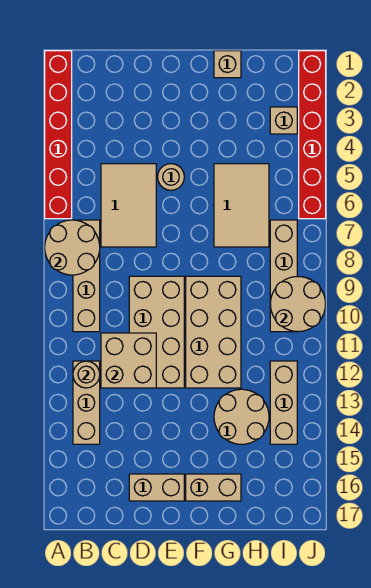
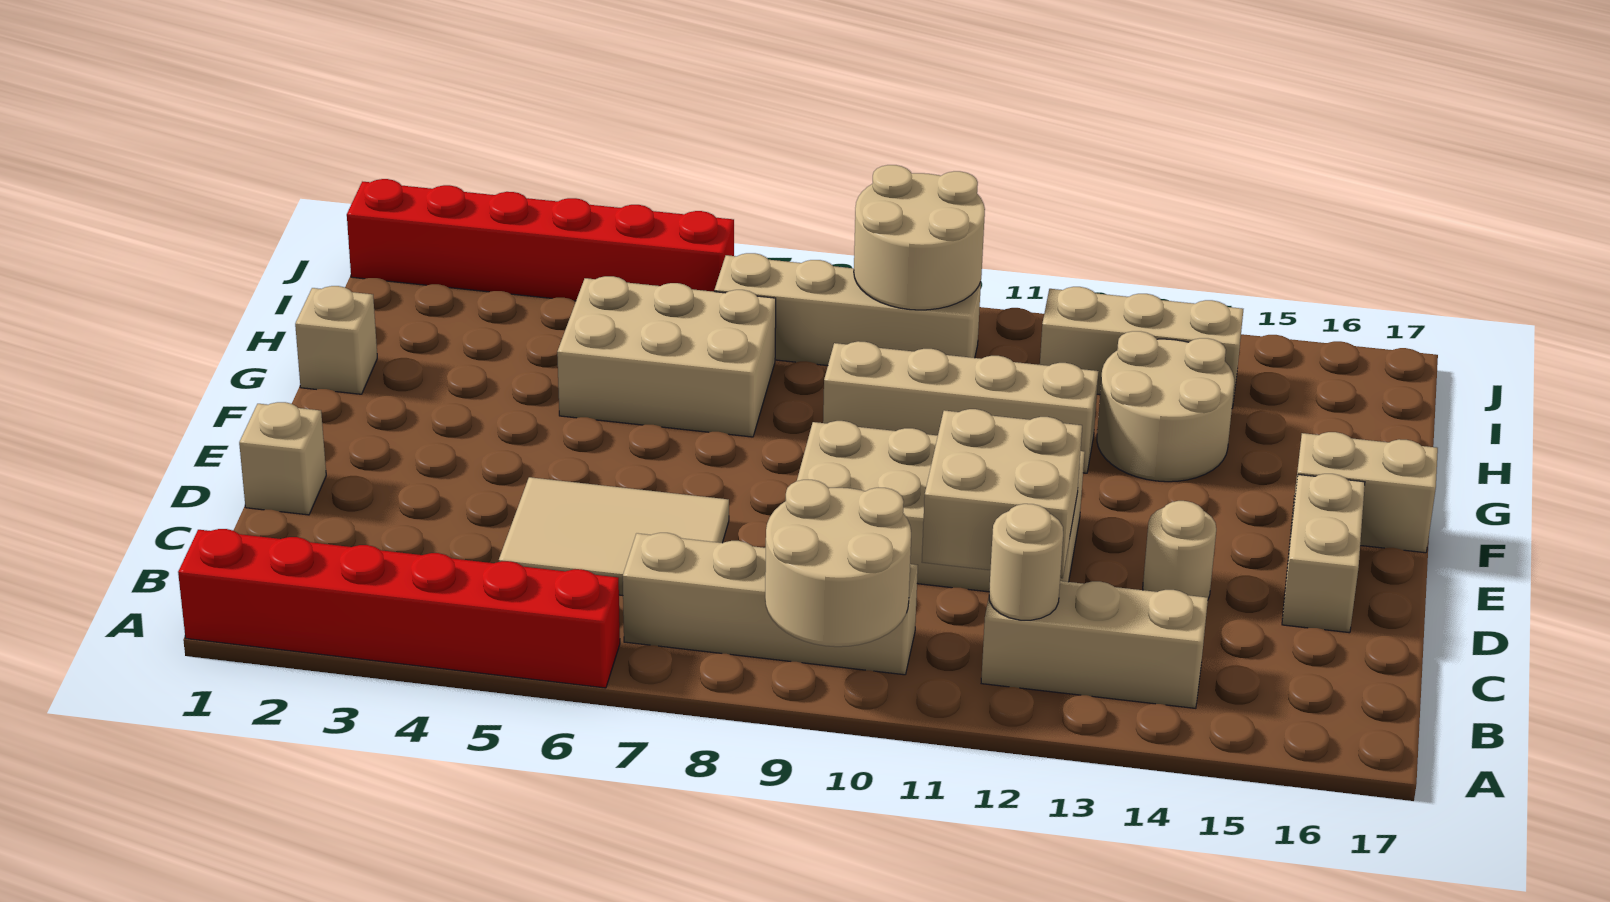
tan round brick A7:B8 level 2 -> tan round brick A9:B10 level 2
tan round brick E5 level 1 -> tan round brick D14 level 1
tan brick F9:G12 level 1 -> tan brick G9:G12 level 1
tan brick F16:G16 level 1 -> tan brick F16:F17 level 1
tan tile G5:H7 level 1 -> tan brick G5:H7 level 1
tan brick I3 level 1 -> tan brick D1 level 1

